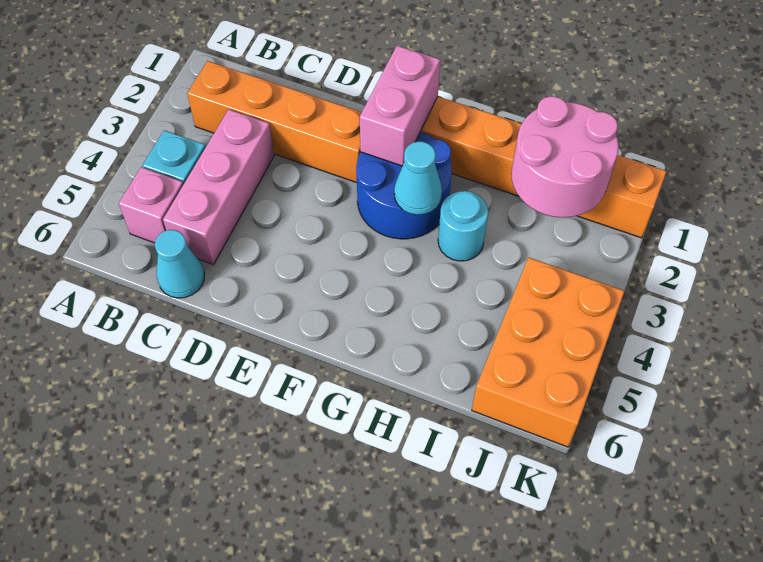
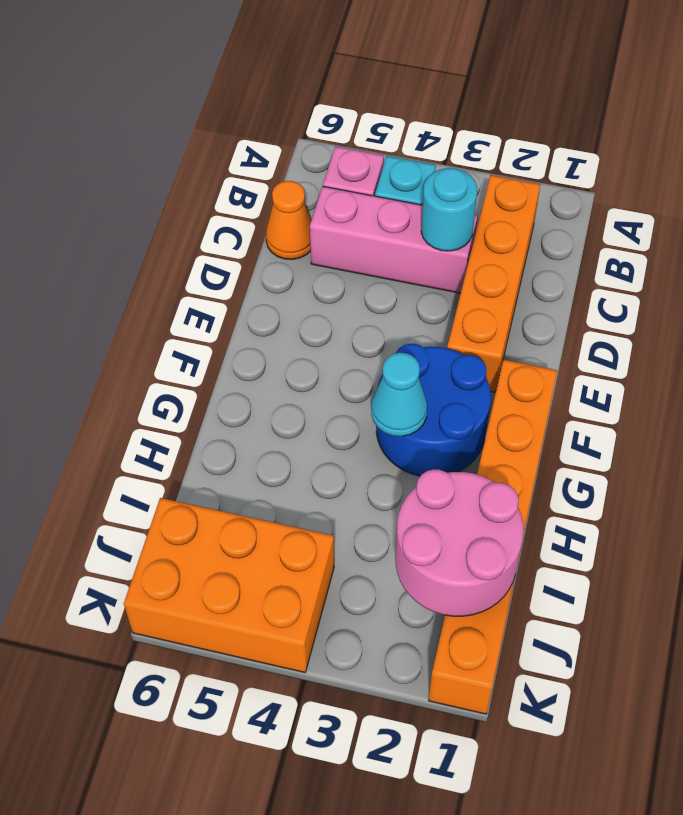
cyan cone C6 level 1 -> orange cone C6 level 1
pink brick F1:F2 level 2 -> none
cyan round brick H3 level 1 -> cyan round brick C3 level 2

